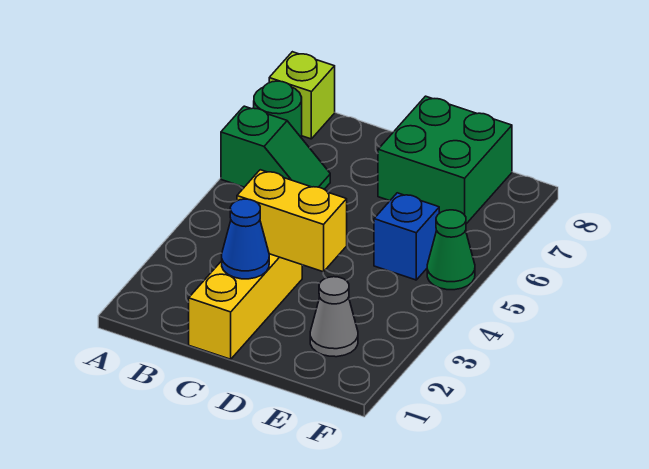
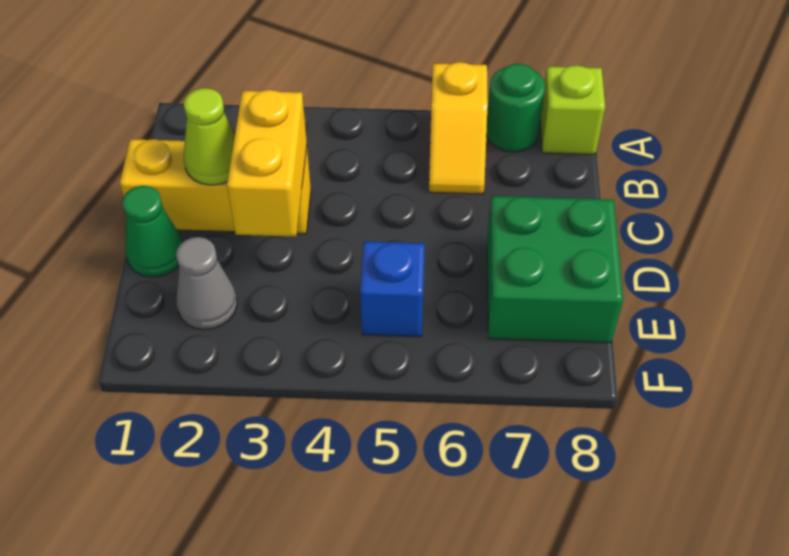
green slope A6:B6 level 1 top A -> yellow slope A6:B6 level 1 top A
blue cone C2 level 2 -> lime cone C2 level 2
green cone F5 level 1 -> green cone D1 level 1

